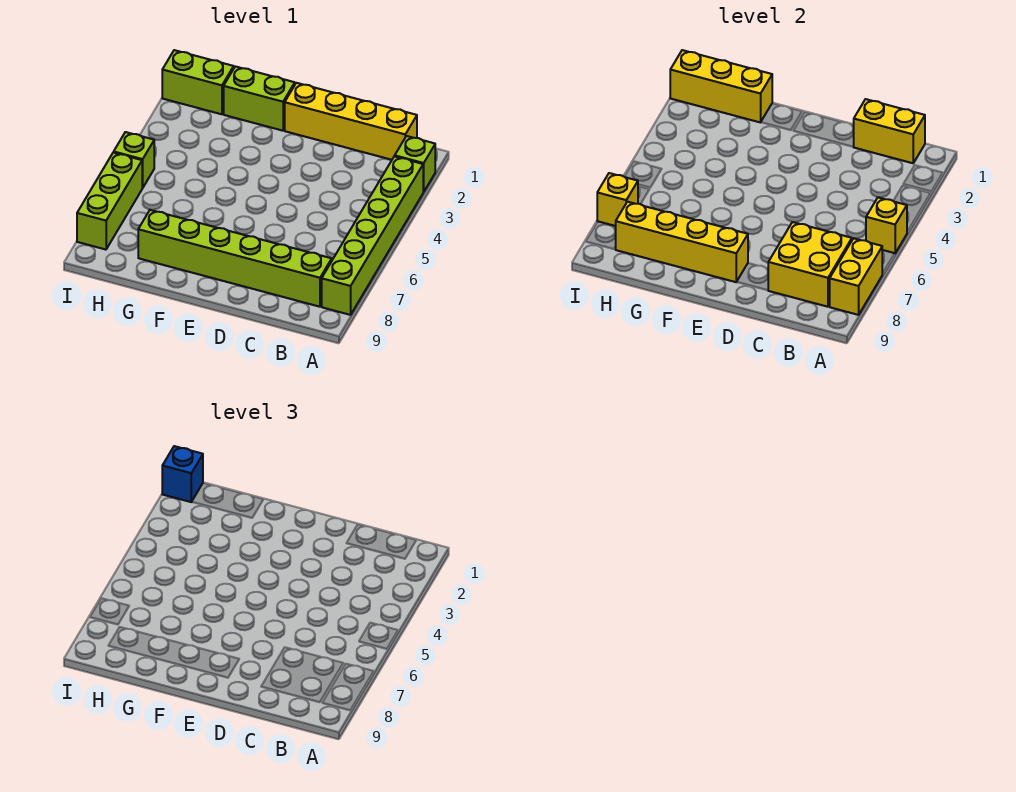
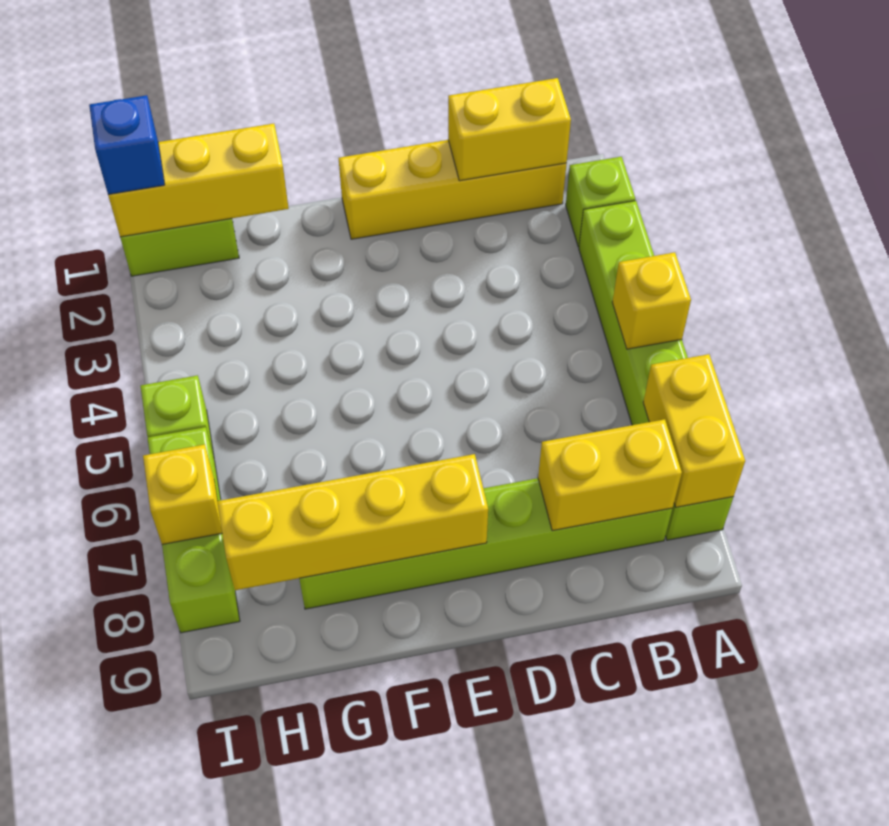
yellow brick B7:C8 level 2 -> yellow brick B8:C8 level 2
lime brick F1:G1 level 1 -> none

